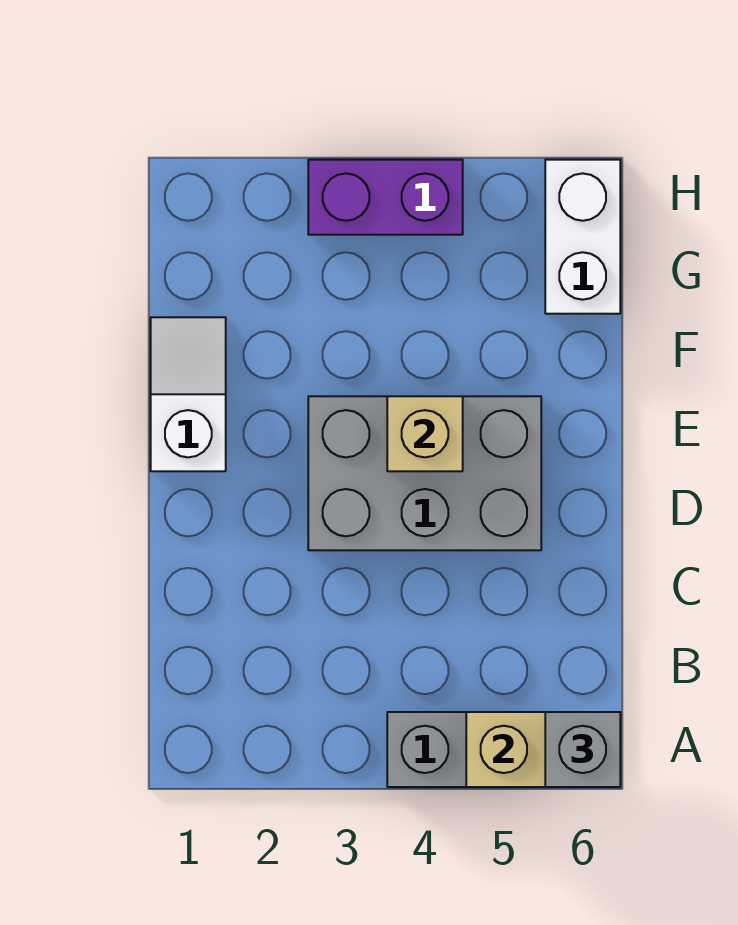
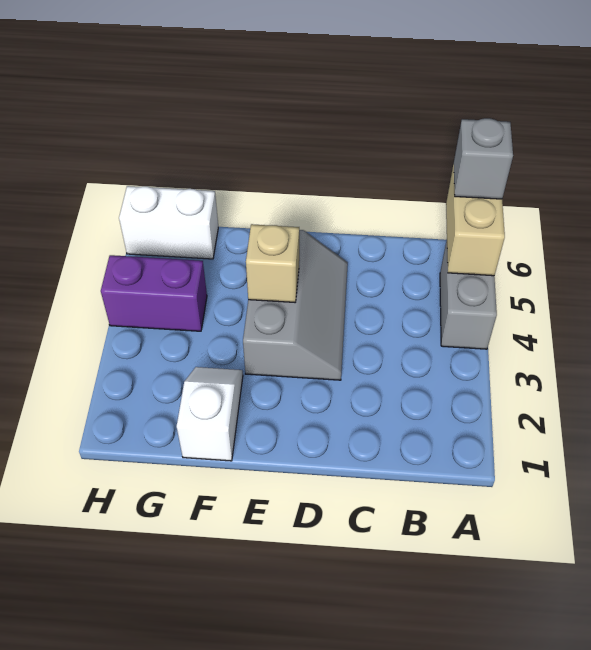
grey brick D3:E5 level 1 -> grey slope D3:E5 level 1 top E
white slope E1:F1 level 1 top E -> white slope F1:F2 level 1 top 1
purple brick H3:H4 level 1 -> purple brick G4:H4 level 1

